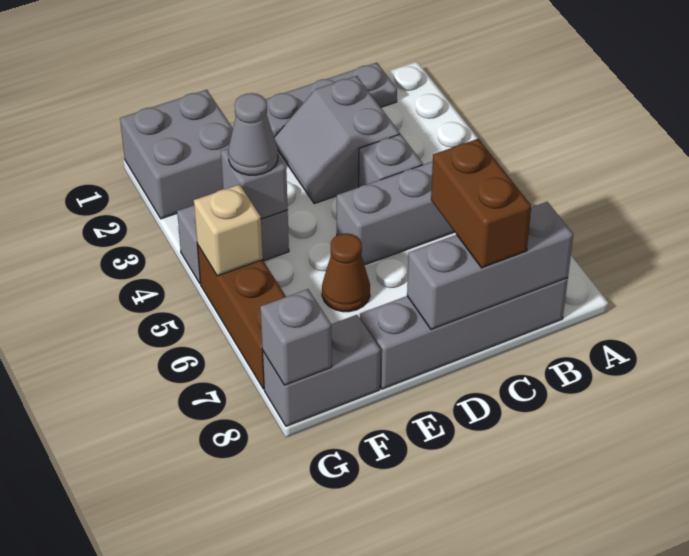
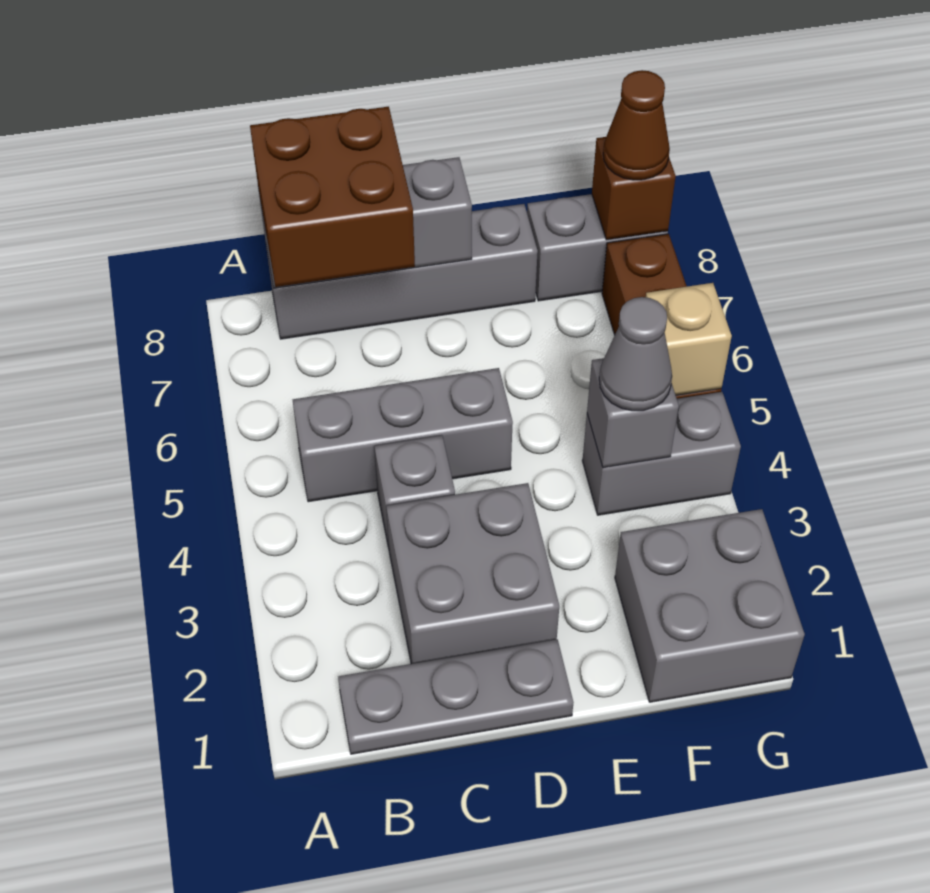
grey slope C2:D3 level 1 top C -> grey brick C2:D3 level 1
brown brick C7:C8 level 3 -> brown brick B7:C8 level 3
brown cone E6 level 1 -> brown cone G8 level 3
grey brick G8 level 2 -> brown brick G8 level 2

